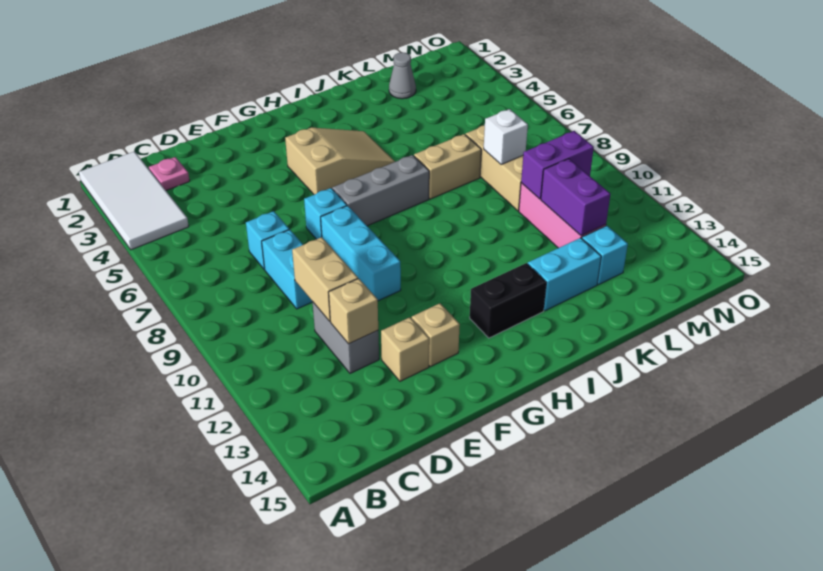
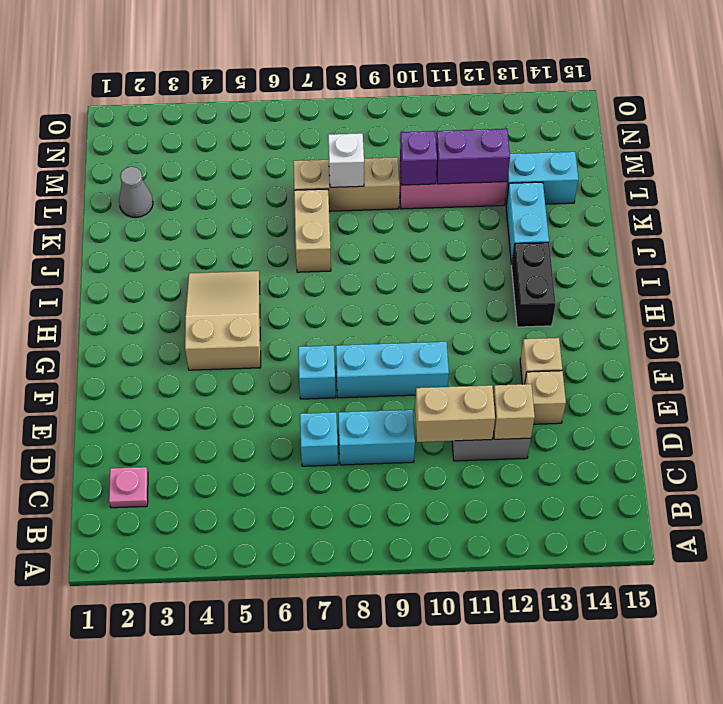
white tile A1:B4 level 1 -> none
grey brick G7:I7 level 1 -> none
purple brick L10:M10 level 2 -> purple brick L10 level 2
cyan brick L13 level 1 -> cyan brick L13:L14 level 1

